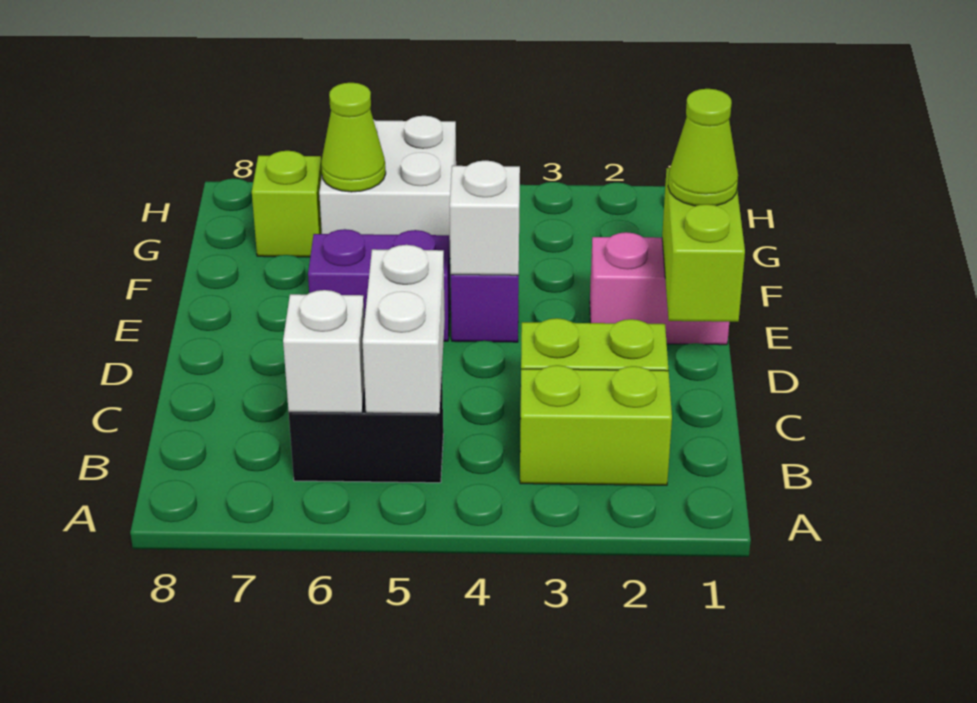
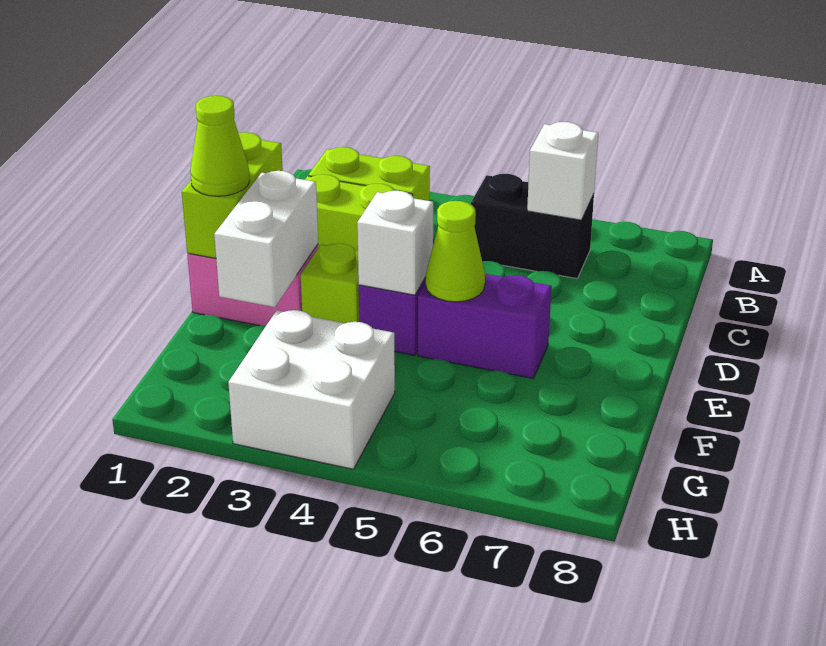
white brick B5:C5 level 2 -> white brick E2:F2 level 2
white brick G5:H6 level 1 -> white brick G3:H4 level 1
lime cone G6 level 2 -> lime cone E5 level 2
lime brick G7 level 1 -> lime brick E3 level 1

